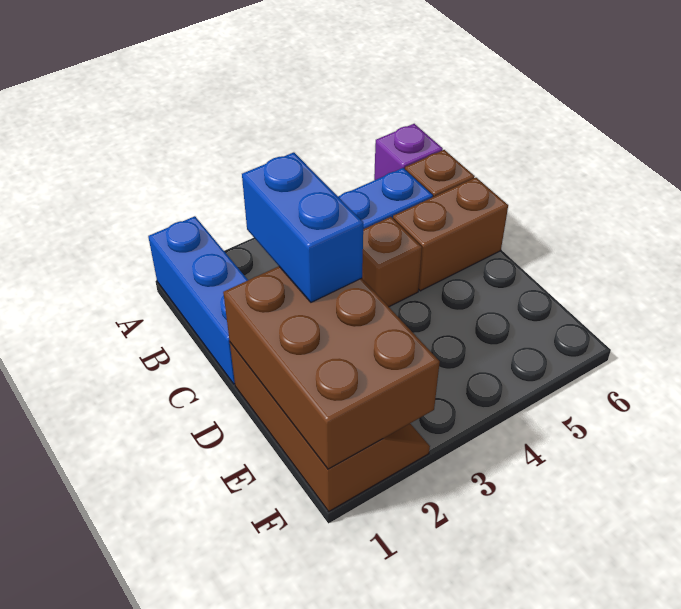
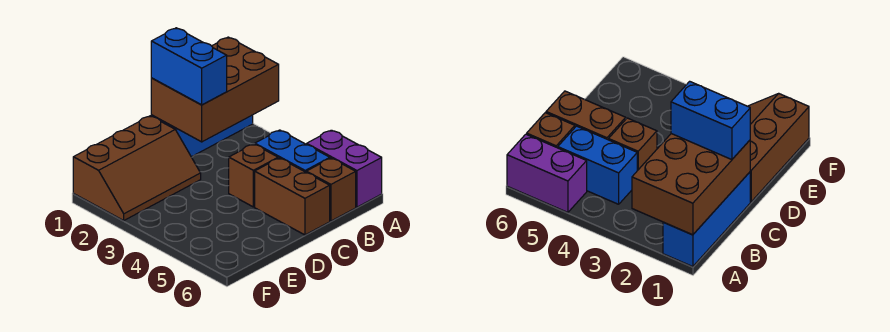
purple brick A6 level 1 -> purple brick A5:A6 level 1
blue brick C2:D2 level 3 -> blue brick C1:C2 level 3
brown brick D1:F2 level 2 -> brown brick A1:C2 level 2

